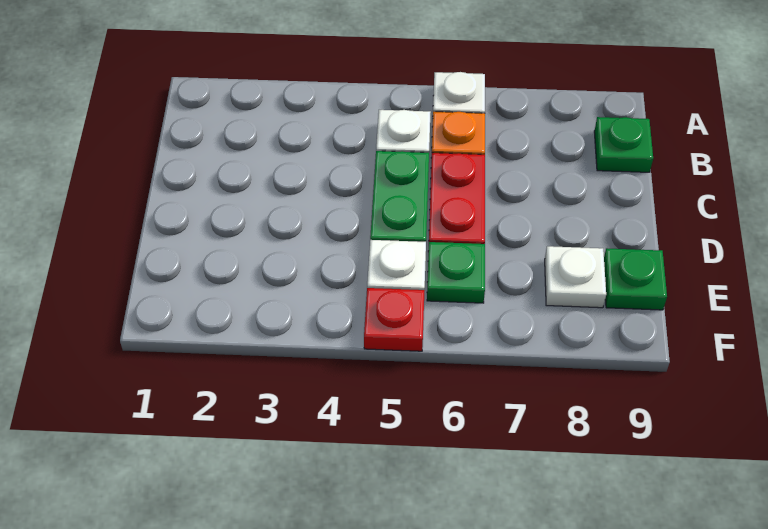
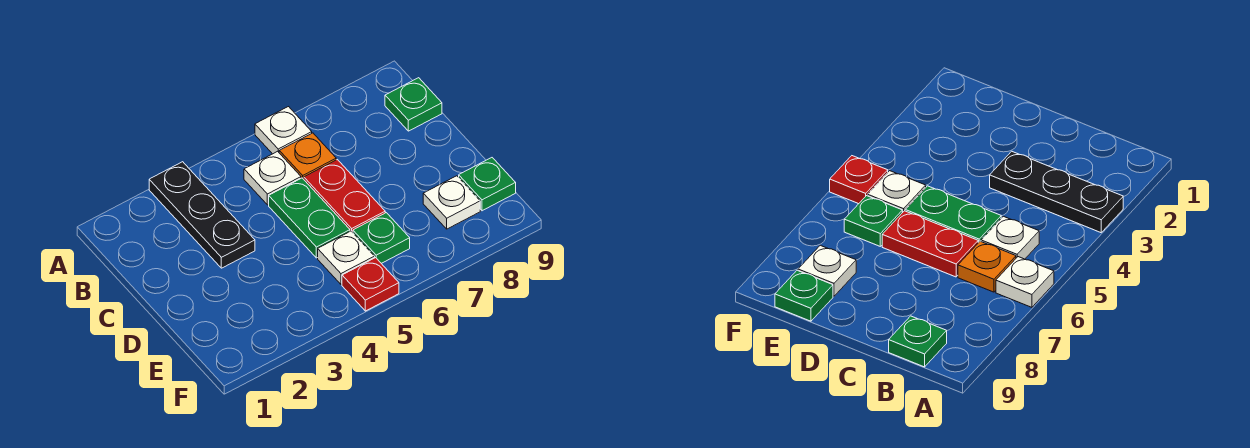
none -> black plate A3:C3 level 1

